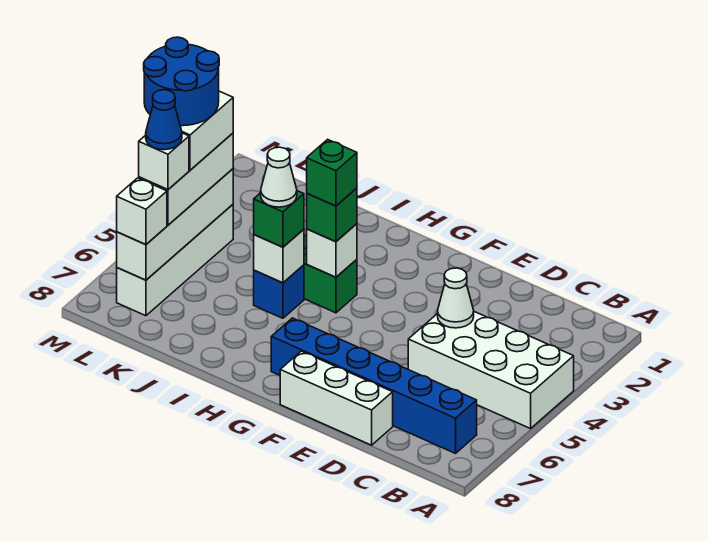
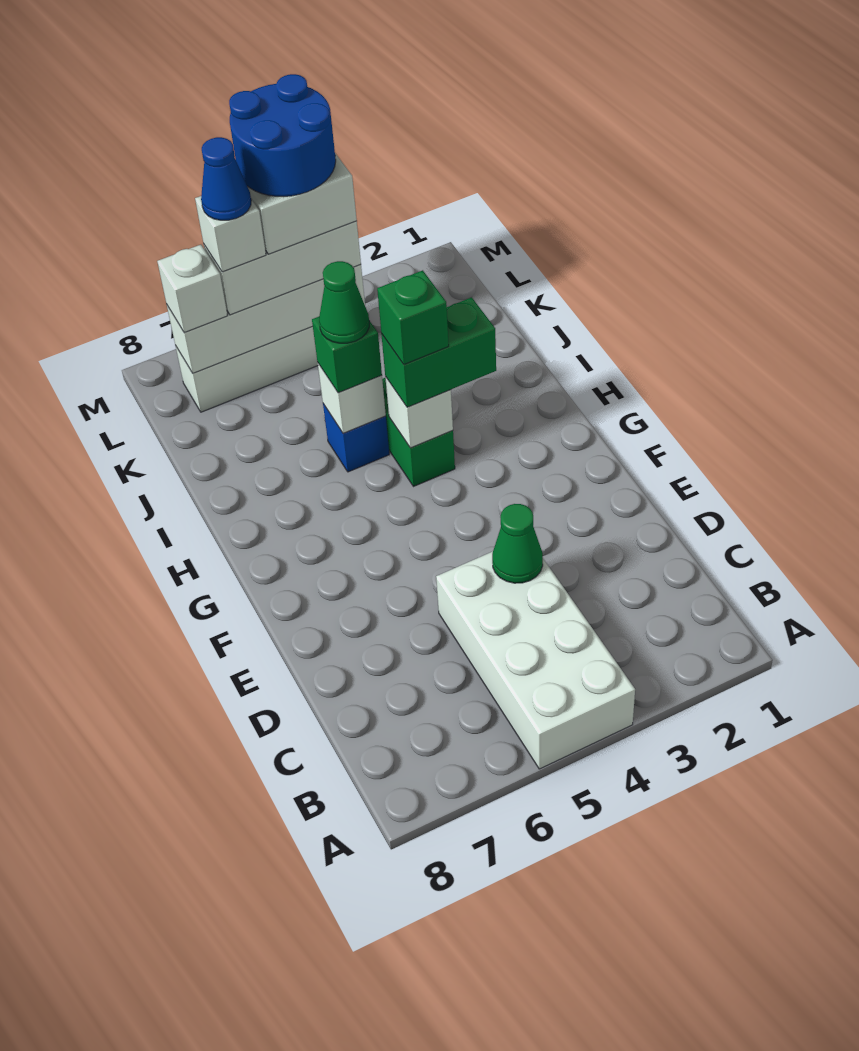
blue brick B7:G7 level 1 -> none
white cone D4 level 2 -> green cone D4 level 2
white brick D8:F8 level 1 -> none
green brick H4 level 3 -> green brick H3:H4 level 3
white cone I5 level 4 -> green cone I5 level 4

